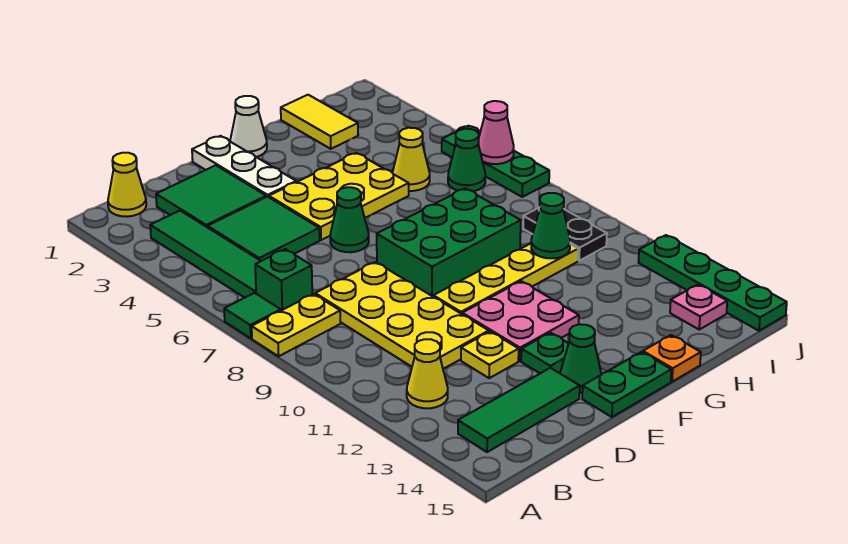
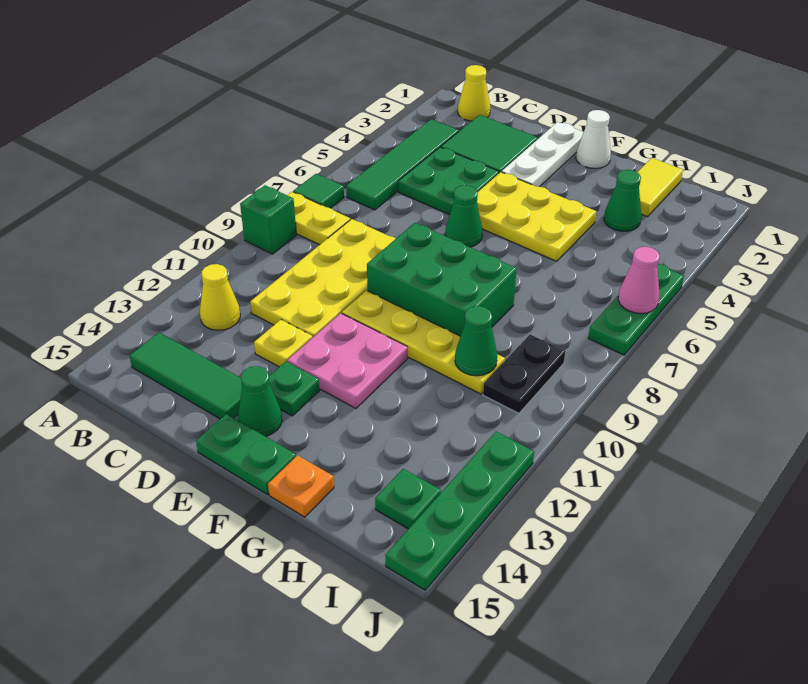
green brick B7 level 1 -> green brick A9 level 1
green tile C4:D5 level 1 -> green plate C4:D5 level 1
yellow cone H5 level 1 -> none
green cone I6 level 1 -> green cone H3 level 1
pink plate I14 level 1 -> green plate I14 level 1

